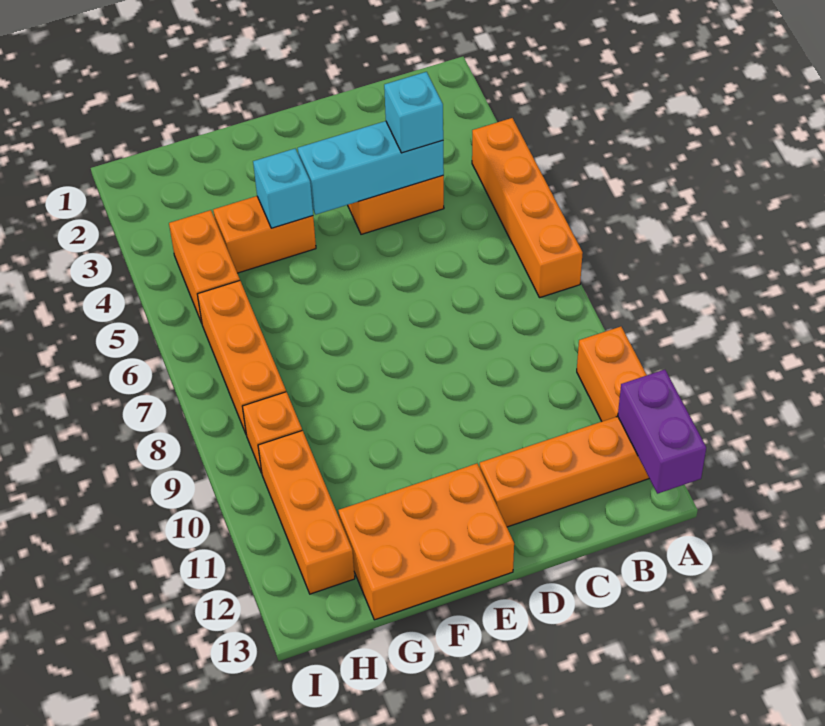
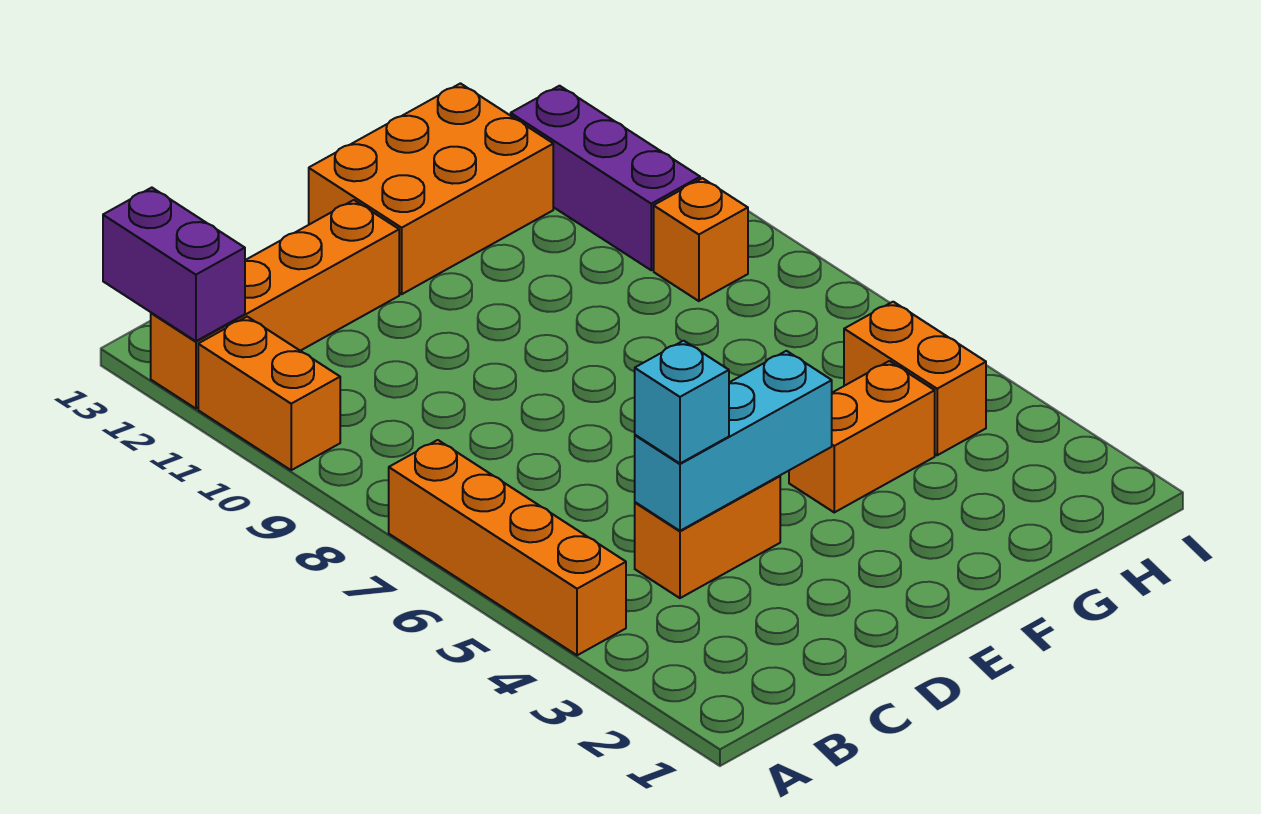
cyan brick F4 level 2 -> none
orange brick H6:H8 level 1 -> none
orange brick H10:H12 level 1 -> purple brick H10:H12 level 1

